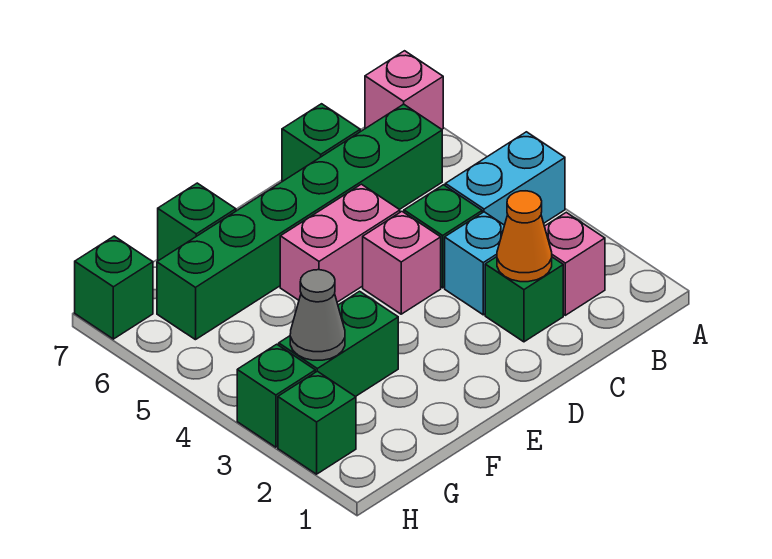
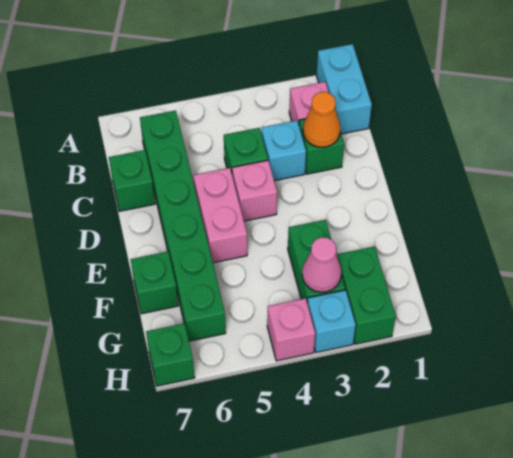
cyan brick A4:B4 level 1 -> cyan brick A1:B1 level 1
pink brick A7 level 1 -> pink brick H4 level 1
grey cone G3 level 2 -> pink cone G3 level 2
green brick H2 level 1 -> green brick G2:H2 level 1
green brick H3 level 1 -> cyan brick H3 level 1

